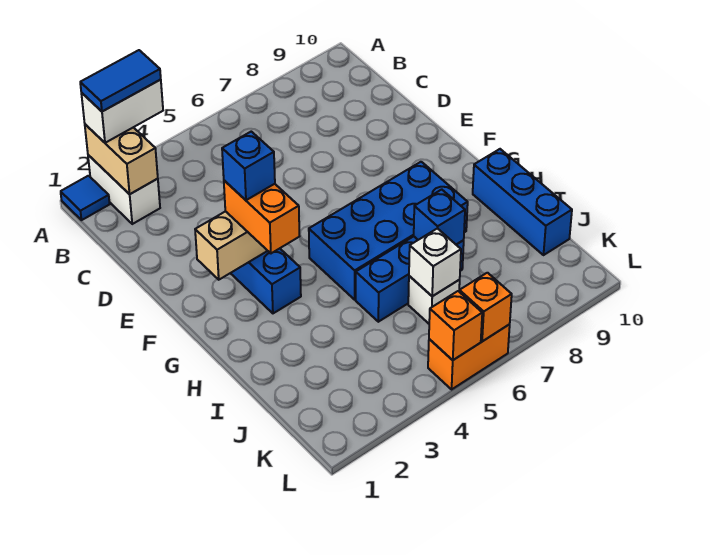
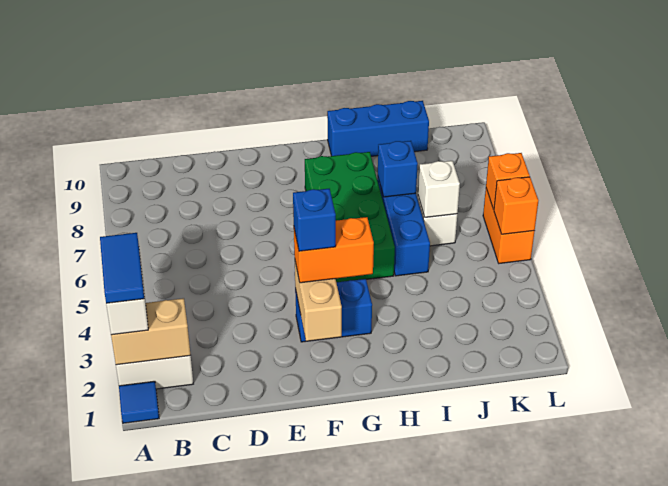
blue brick G5:H8 level 1 -> green brick G5:H8 level 1

